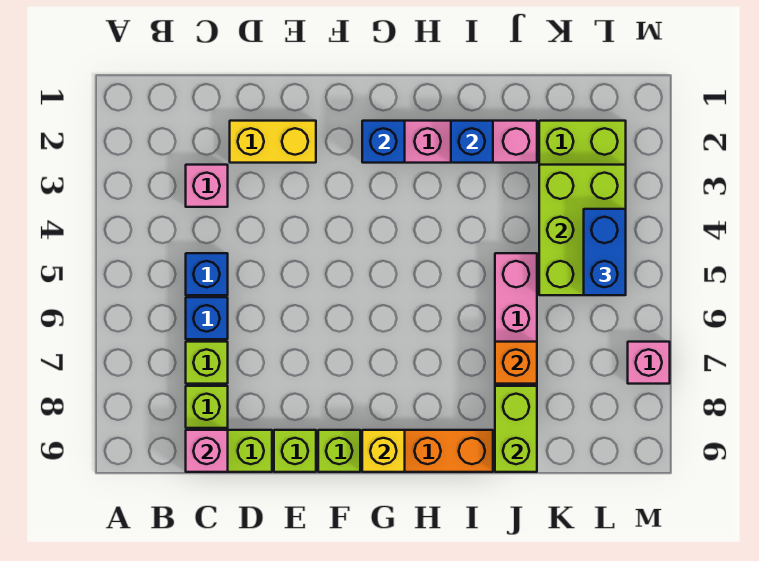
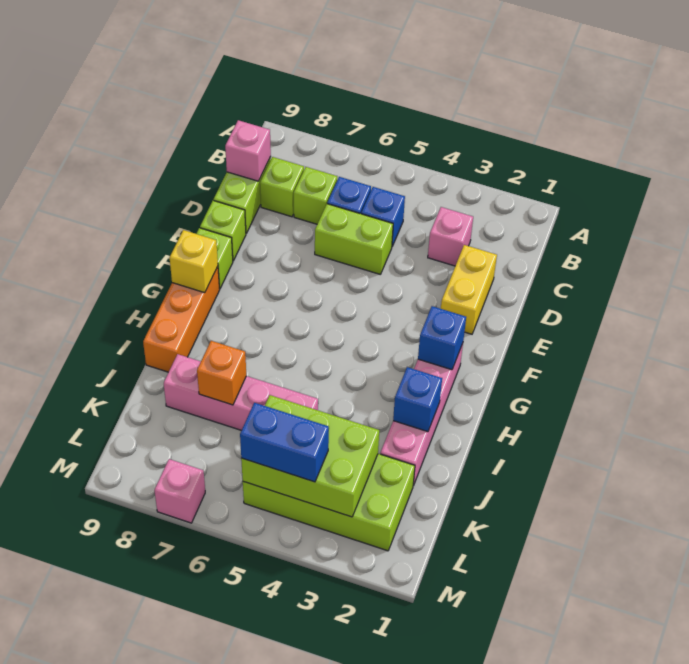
lime brick J8:J9 level 2 -> lime brick D5:D6 level 1

